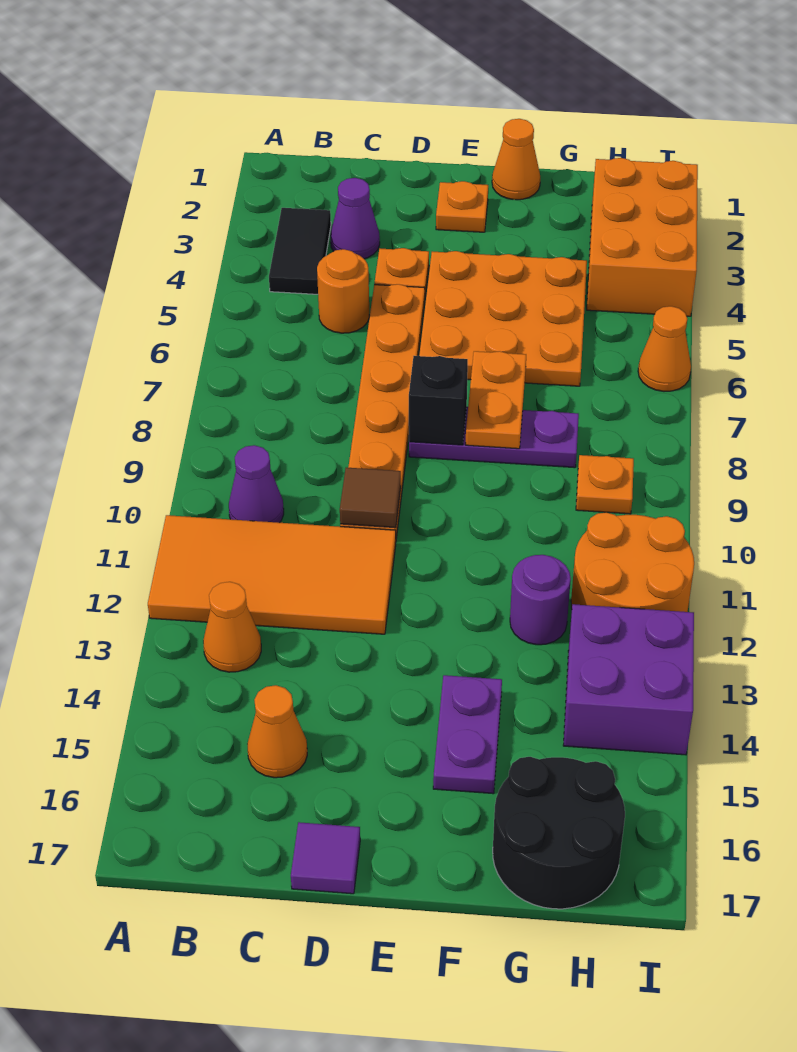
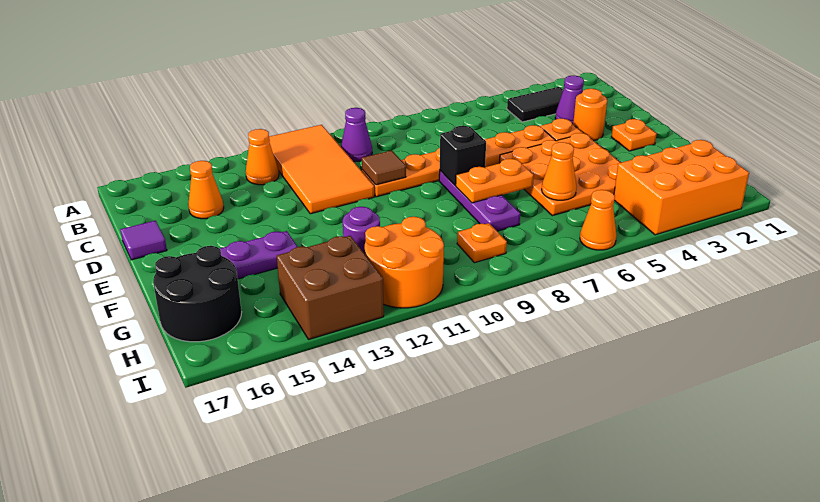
orange round brick C5 level 1 -> orange round brick D3 level 1
orange cone F1 level 1 -> orange cone G6 level 2
purple brick H13:I14 level 1 -> brown brick H13:I14 level 1

